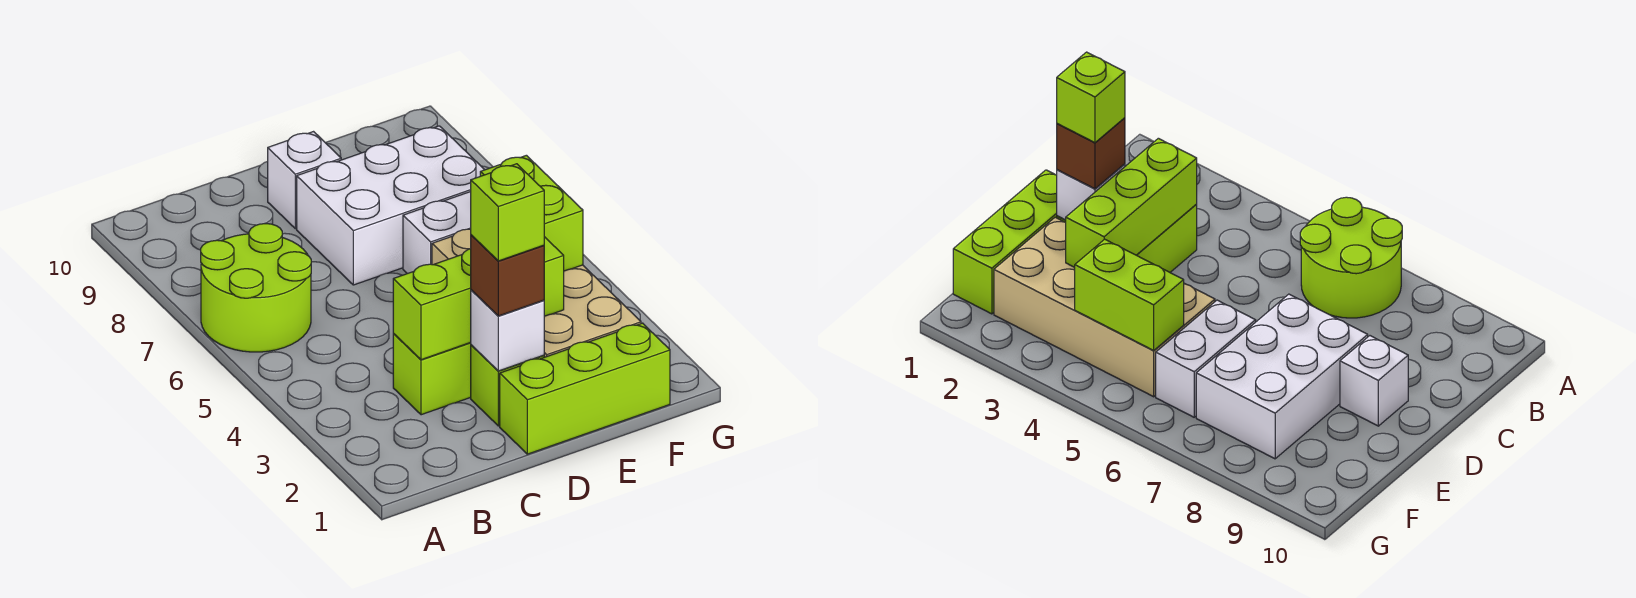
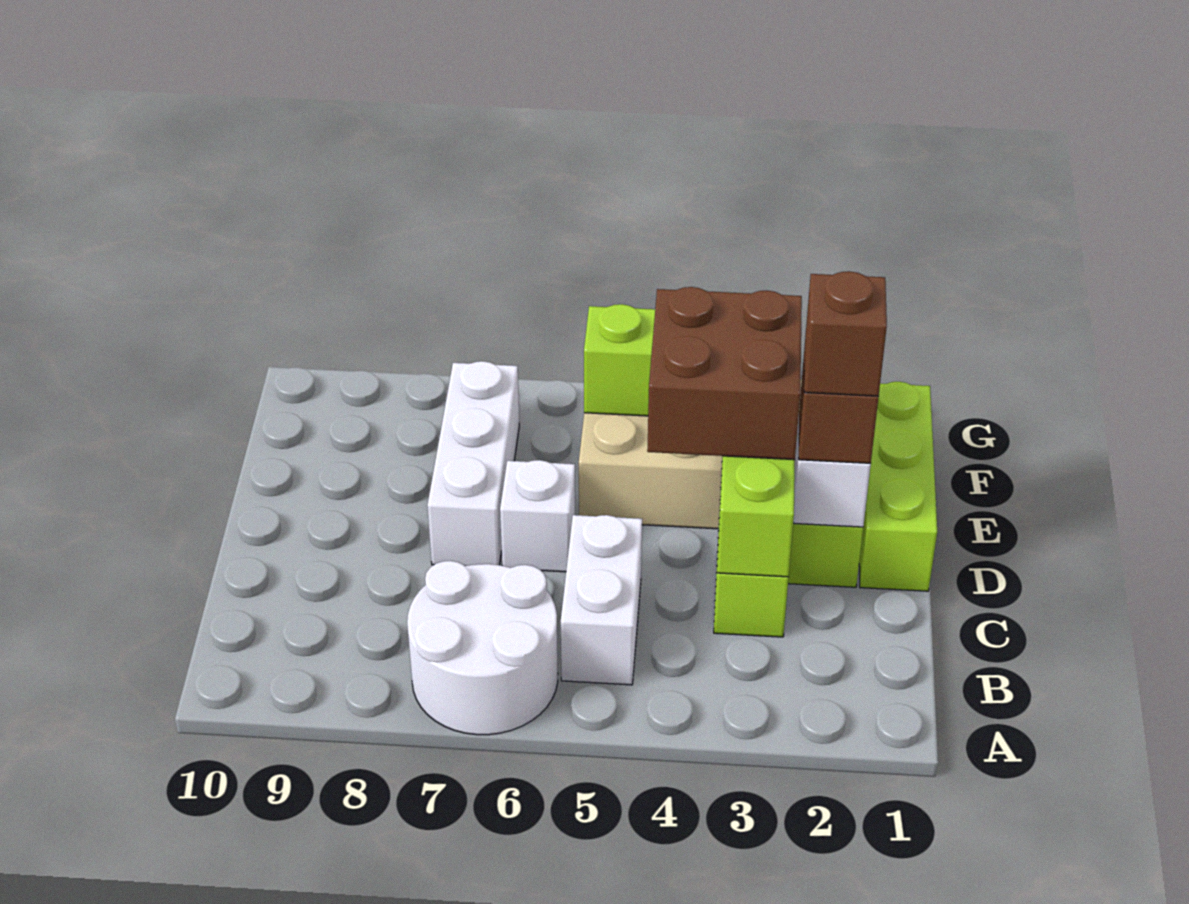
lime round brick A6:B7 level 1 -> white round brick A6:B7 level 1
lime brick D2 level 4 -> brown brick D2 level 4
none -> brown brick D3:E4 level 3
white brick D7:F8 level 1 -> white brick D7:F7 level 1
white brick D9 level 1 -> white brick D6 level 1
white brick E6:F6 level 1 -> white brick B5:C5 level 1

